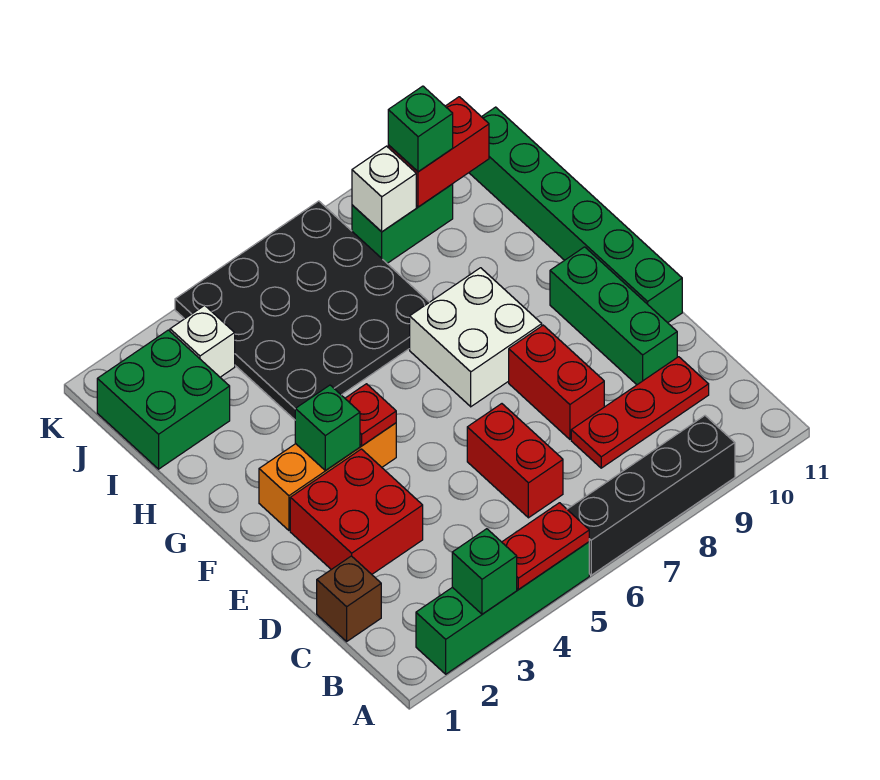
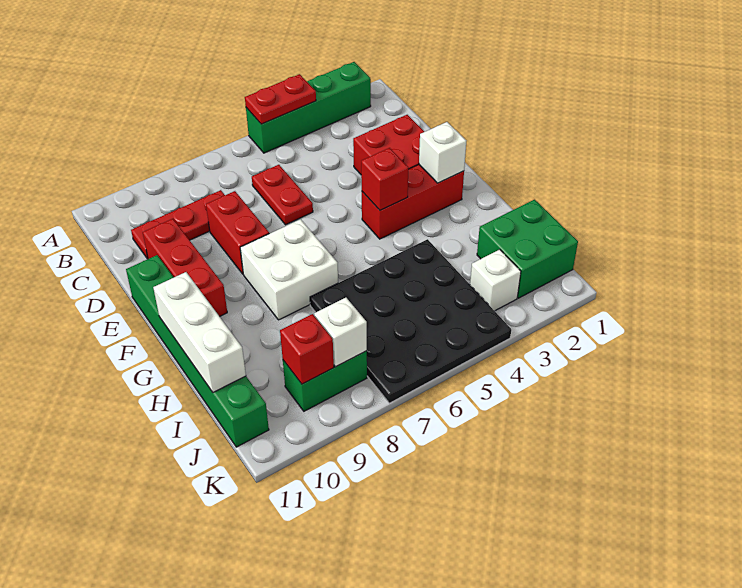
green brick A3 level 2 -> none
black brick A6:A9 level 1 -> none
brown brick C1 level 1 -> none
red brick C6:D6 level 1 -> red plate C6:D6 level 1
green brick D10:F10 level 1 -> red brick D10:F10 level 1
orange brick F2:F4 level 1 -> red brick F2:F4 level 1
none -> white brick F2 level 2
green brick F3 level 2 -> none
red plate F4 level 2 -> red brick F4 level 2
none -> white brick G11:I11 level 2
red brick J9:J10 level 2 -> red brick J9 level 2
green brick J9 level 3 -> none

